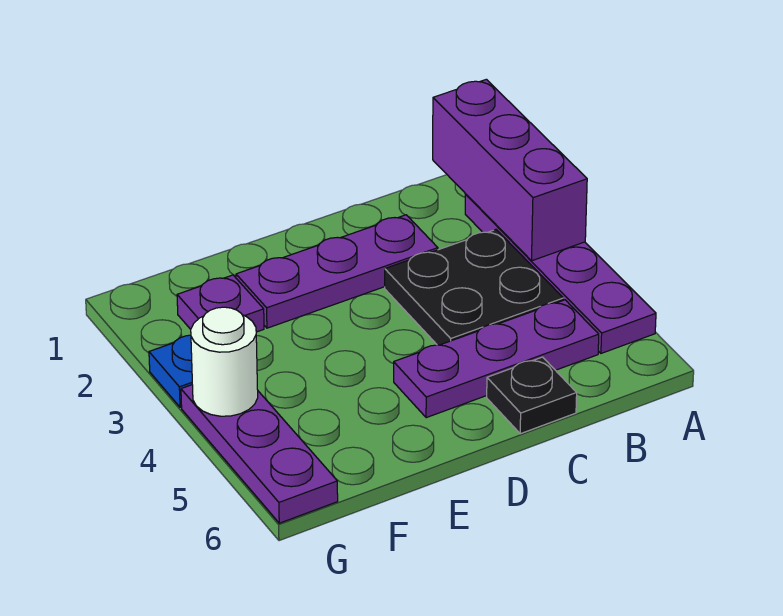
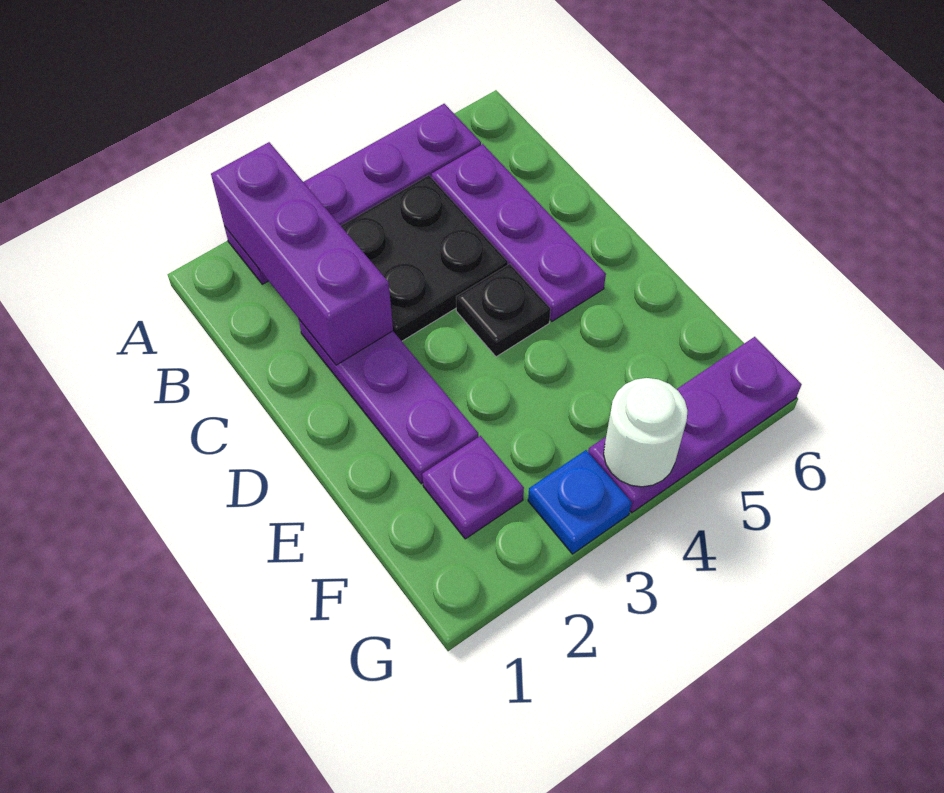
purple brick A1:A3 level 2 -> purple brick A2:C2 level 2
black plate C6 level 1 -> black plate D4 level 1

